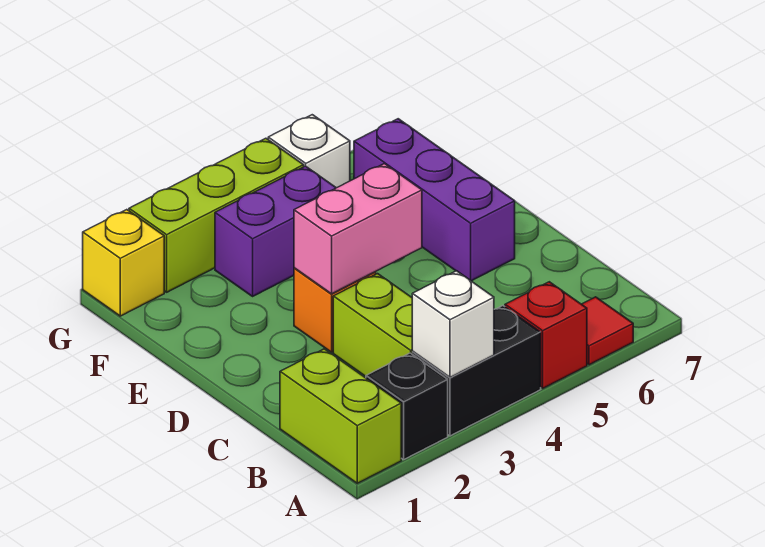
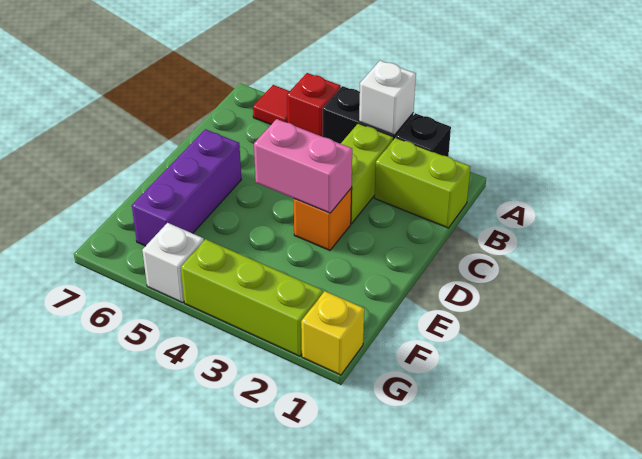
lime brick A1:B1 level 1 -> lime brick B1:B2 level 1
purple brick F3:F4 level 1 -> none

